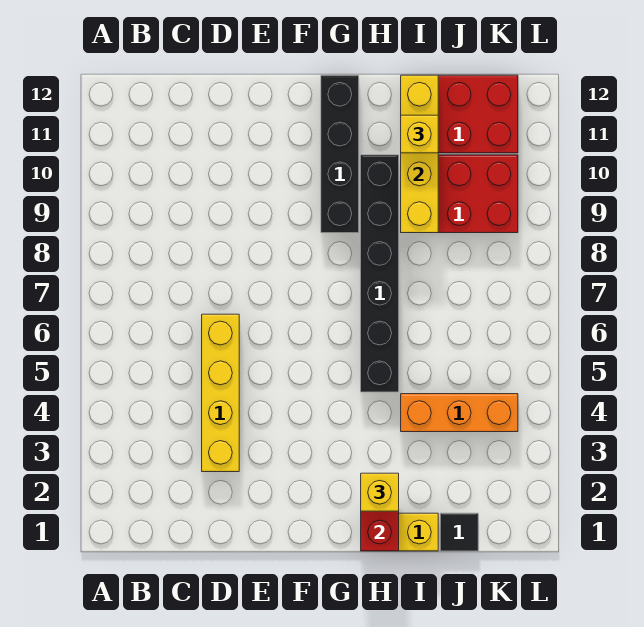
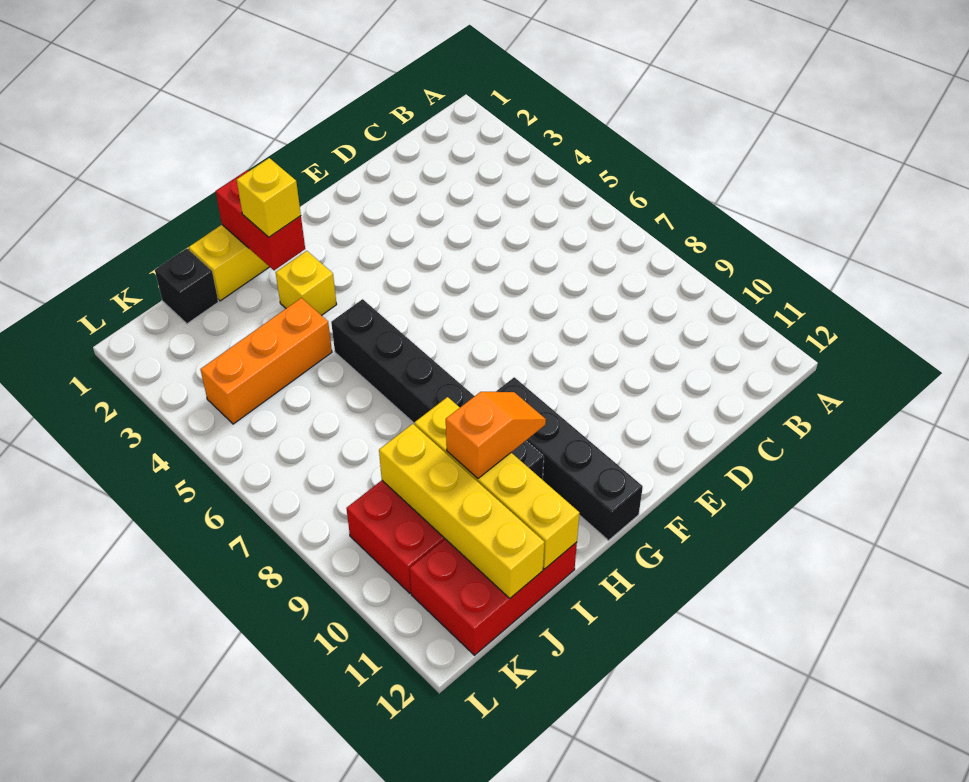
yellow brick D3:D6 level 1 -> yellow brick J9:J12 level 2
none -> orange slope H10:I10 level 3 top I
yellow brick I11 level 3 -> yellow brick H3 level 1
black tile J1 level 1 -> black brick J1 level 1

